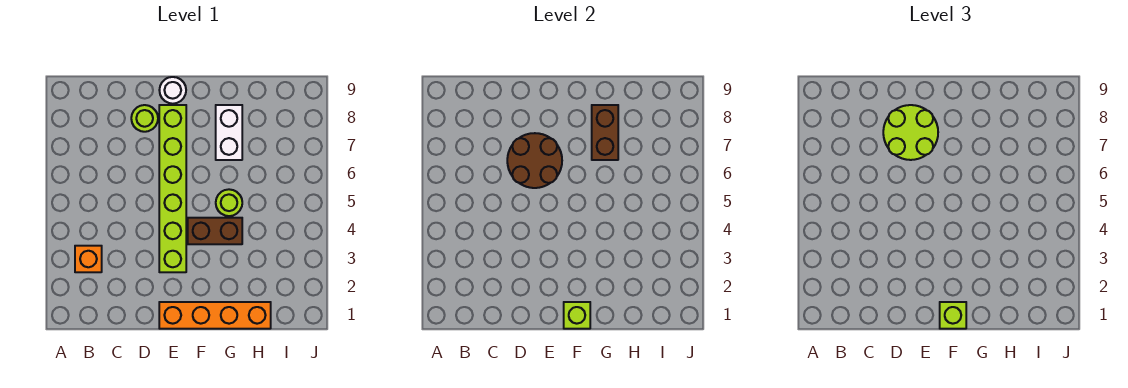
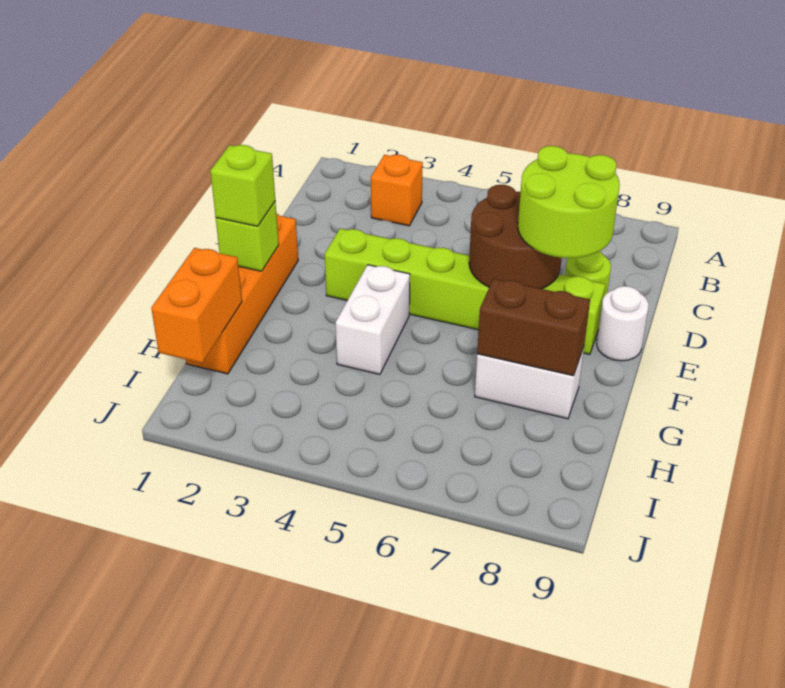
brown brick F4:G4 level 1 -> white brick F4:G4 level 1
lime round brick G5 level 1 -> none
none -> orange brick H1:I1 level 2

